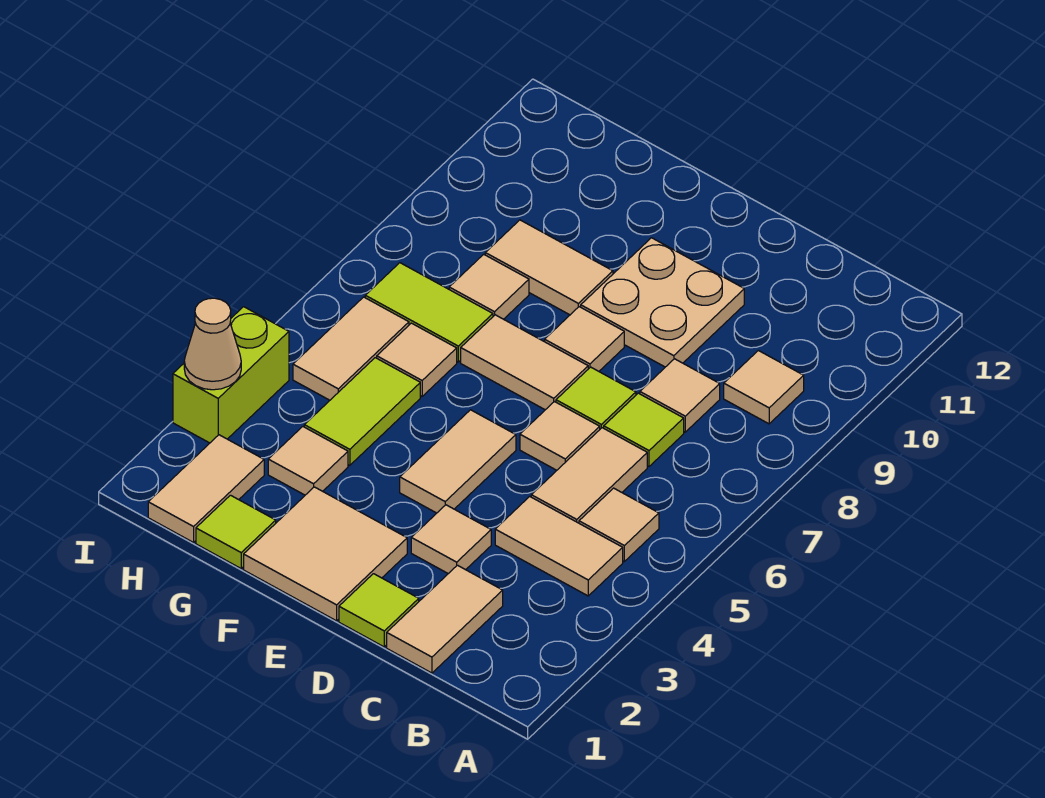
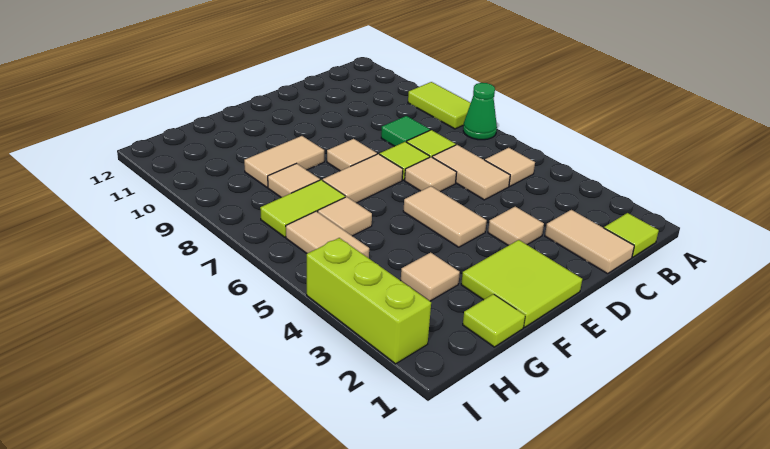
none -> green cone A7 level 1
tan tile B4:C4 level 1 -> none
tan tile B9 level 1 -> none
tan tile C8 level 1 -> green tile C8 level 1
lime tile D1 level 1 -> lime tile B1 level 1
tan plate D9:E10 level 1 -> none
tan tile E1:F2 level 1 -> lime tile E1:F2 level 1
lime tile G4:G5 level 1 -> lime tile A8:A9 level 1
tan tile H1:H2 level 1 -> none
lime brick I3:I4 level 1 -> lime brick I2:I4 level 1
tan cone I3 level 2 -> none

